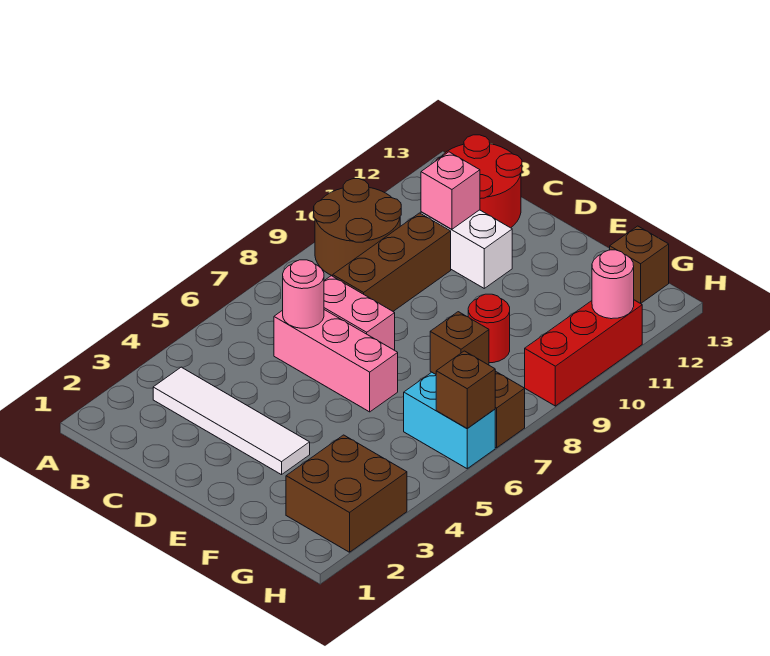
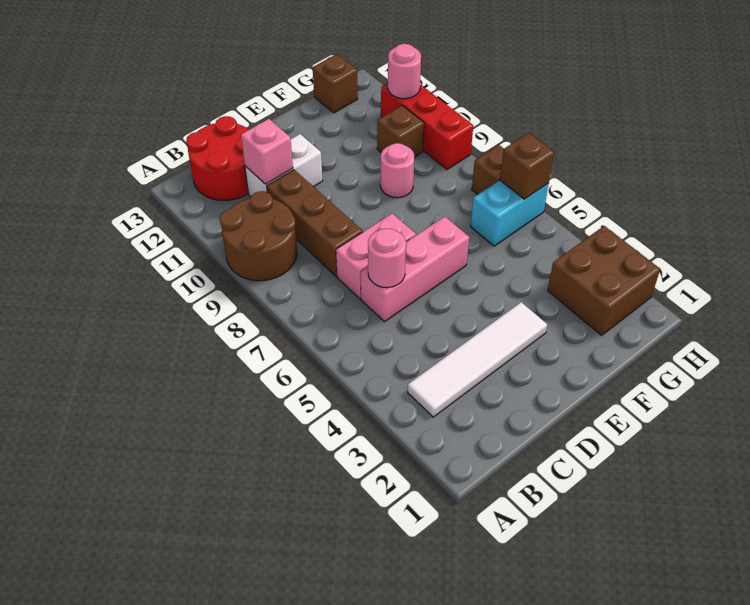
brown brick F8 level 1 -> brown brick G10 level 1
red round brick F9 level 1 -> pink round brick F9 level 1

